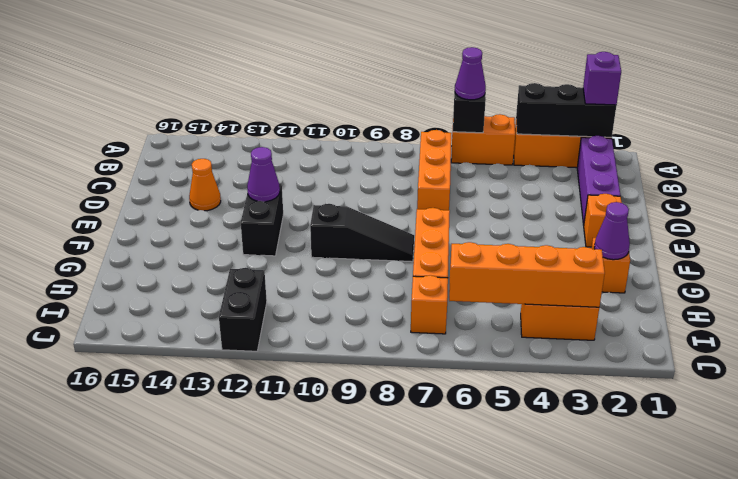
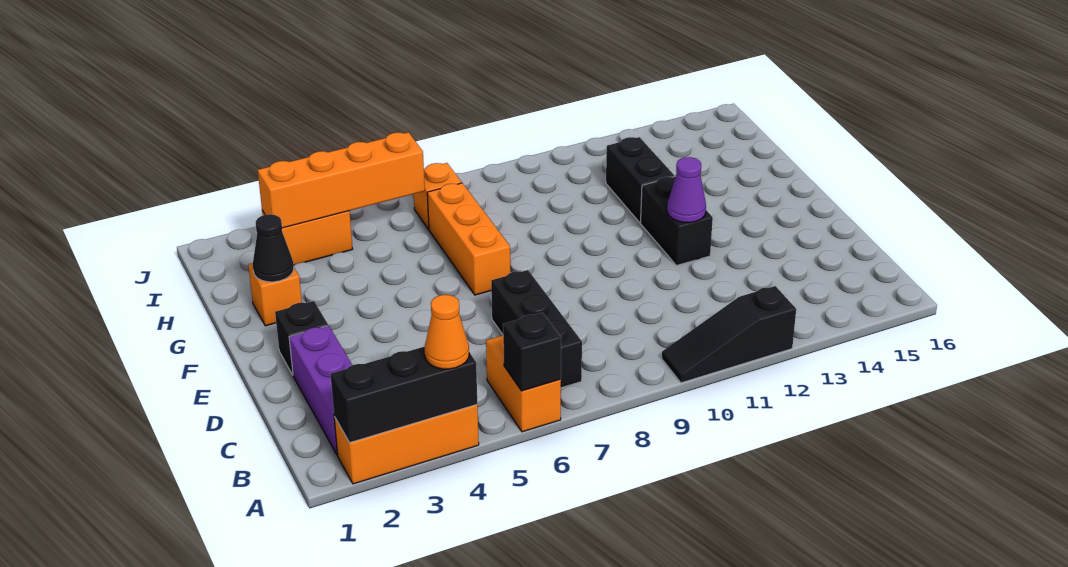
purple brick A2 level 3 -> none
orange brick A5:A6 level 1 -> orange brick A6:B6 level 1
purple cone A6 level 3 -> none
orange brick B7:D7 level 1 -> black brick B7:D7 level 1
orange cone D14 level 1 -> orange cone A4 level 3
orange brick E2 level 1 -> black brick E2 level 1
black slope F8:F10 level 1 top 10 -> black slope A10:A12 level 1 top 12
purple cone G2 level 2 -> black cone G2 level 2
black brick I12:J12 level 1 -> black brick G12:H12 level 1

